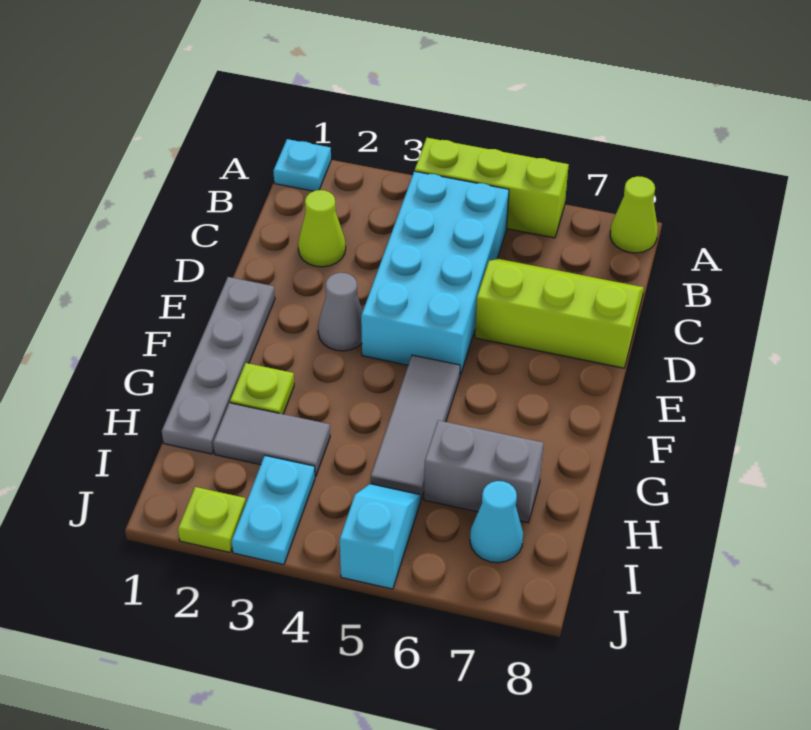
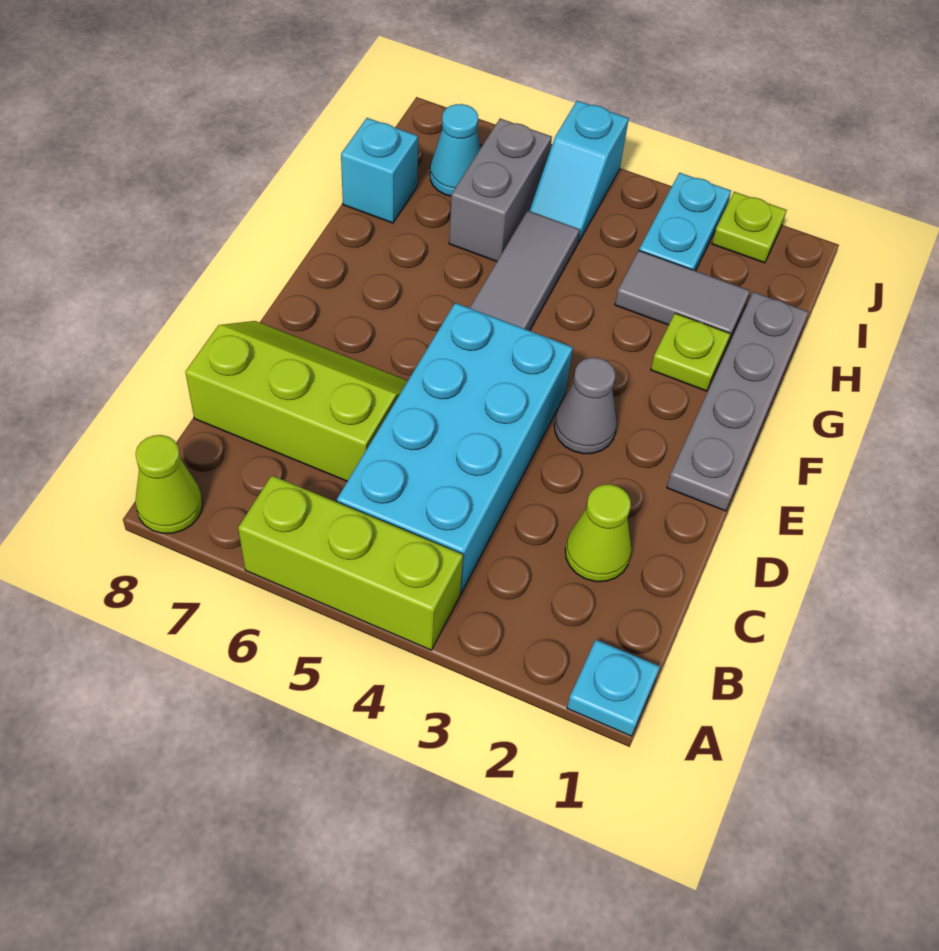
lime slope C6:D8 level 1 top D -> lime slope C6:D8 level 1 top C
grey brick H6:H7 level 1 -> grey brick H6:I6 level 1
none -> cyan brick H8 level 1

